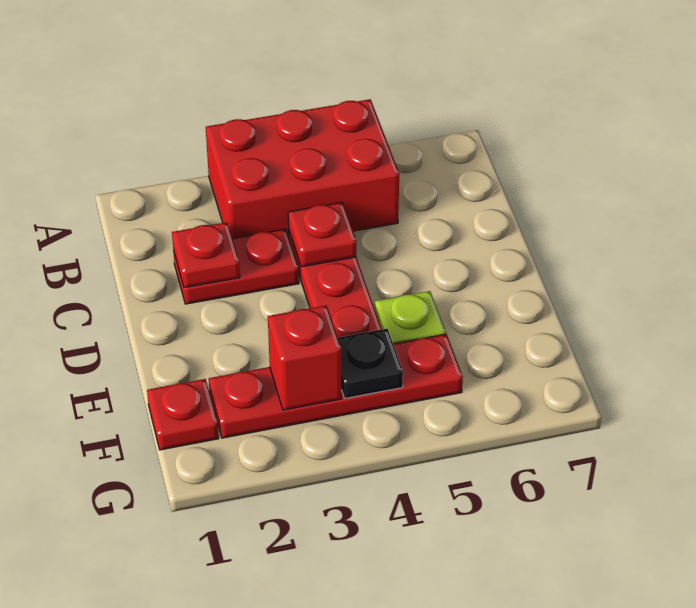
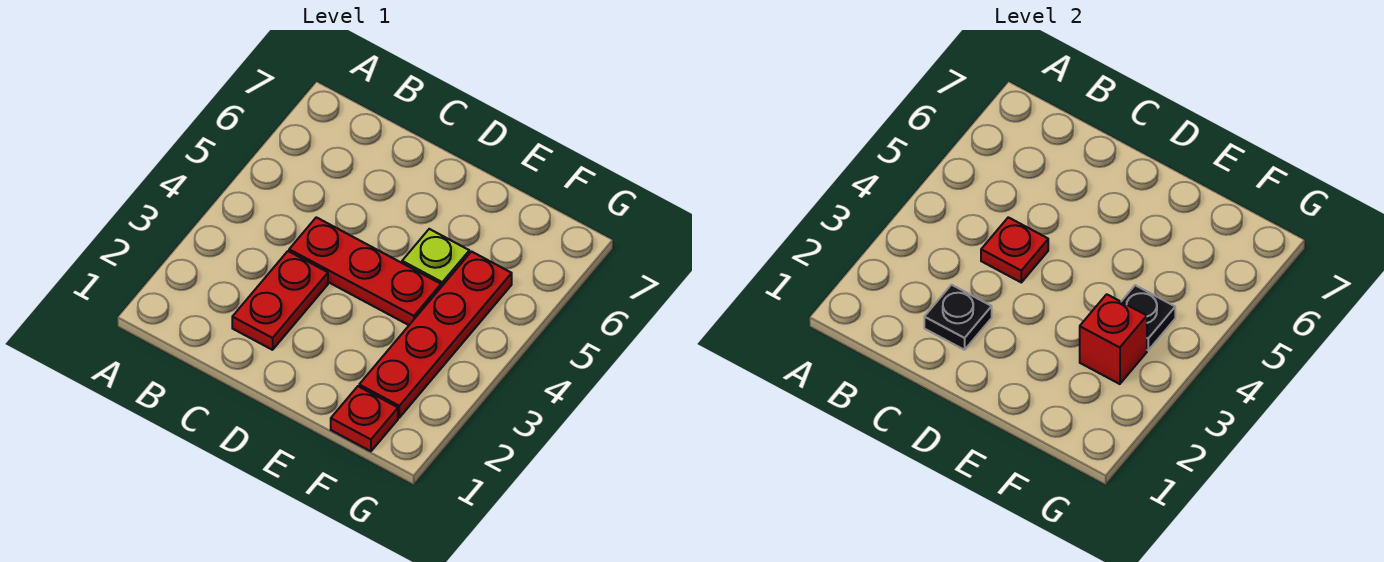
red brick A3:B5 level 1 -> none
red plate C2 level 2 -> black plate C2 level 2

